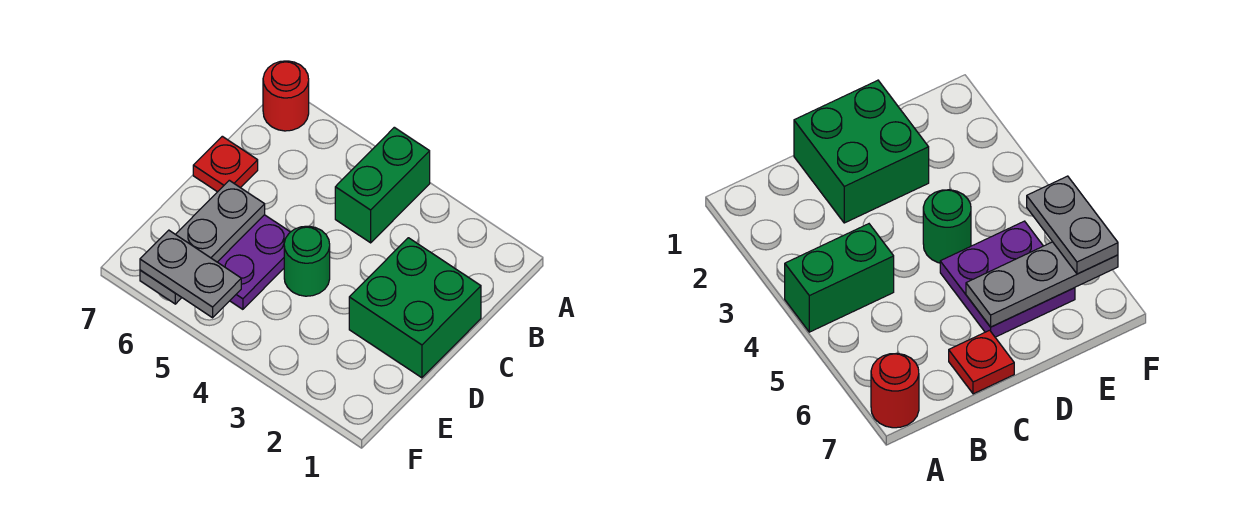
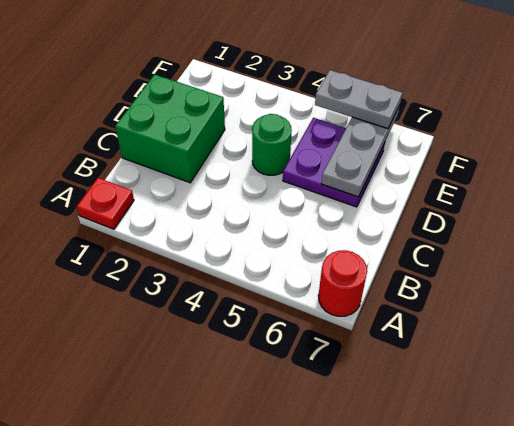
green brick A4:B4 level 1 -> none
red plate C7 level 1 -> red plate A1 level 1

